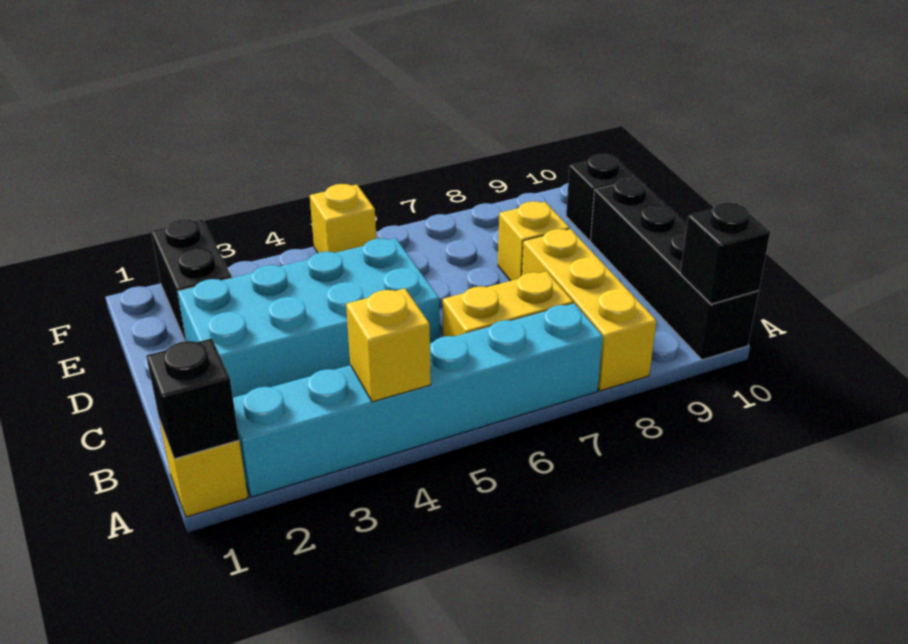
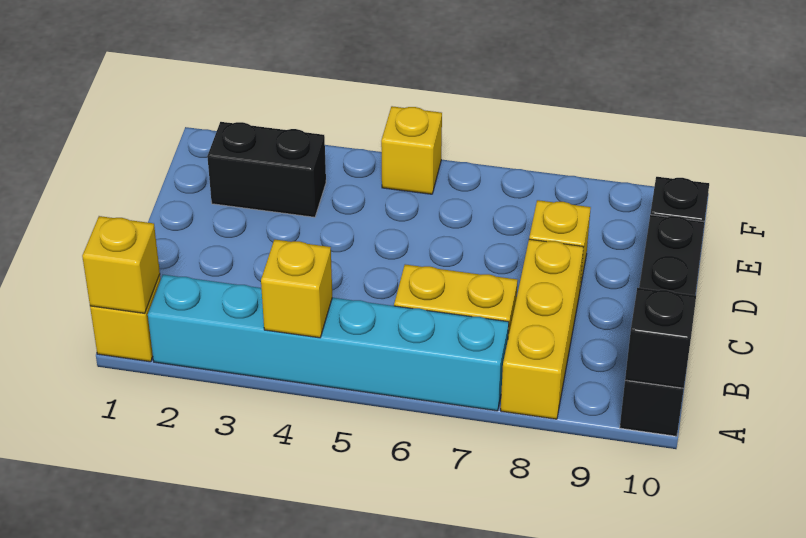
black brick A1 level 2 -> yellow brick A1 level 2
cyan brick C2:D5 level 1 -> none
black brick E2:F2 level 1 -> black brick E2:E3 level 1

